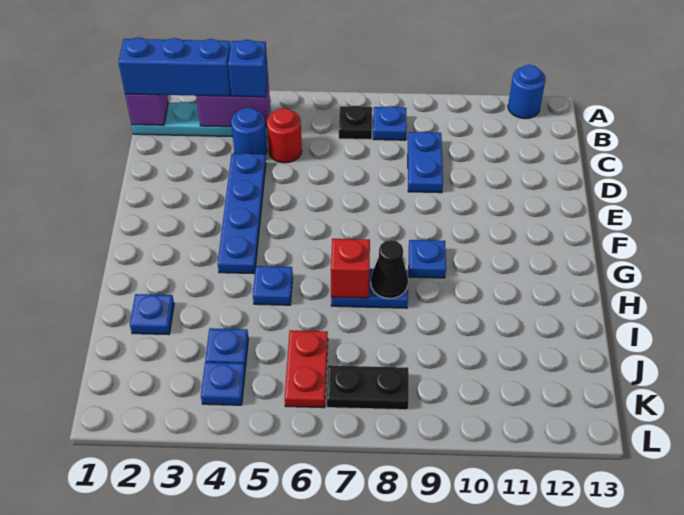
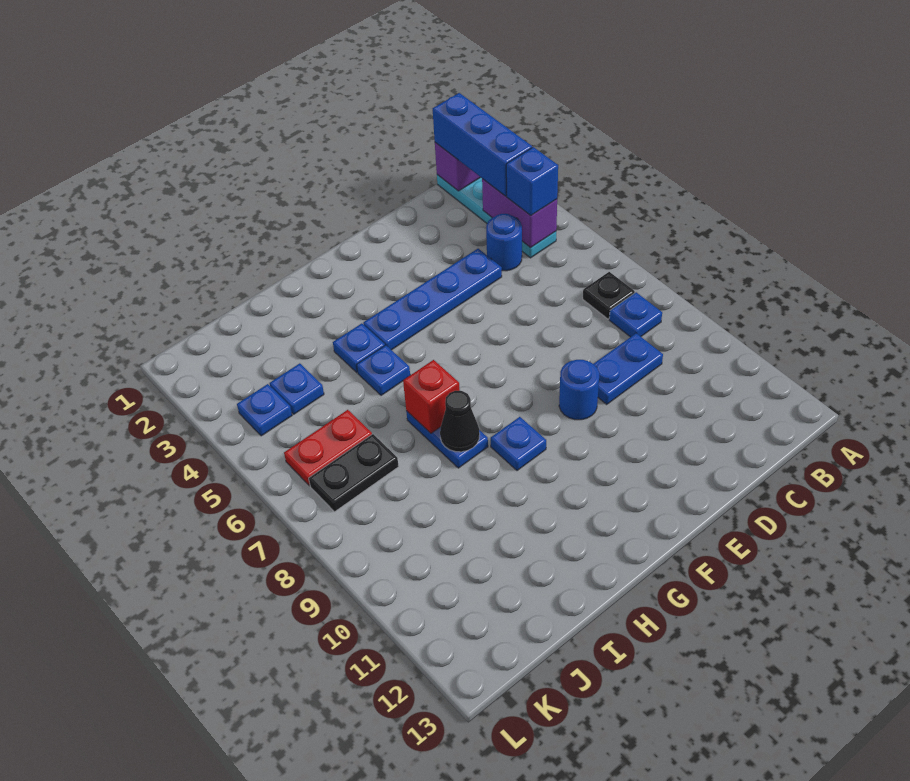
blue round brick A12 level 1 -> blue round brick E9 level 1
red round brick C5 level 1 -> none
blue plate I2 level 1 -> blue plate H4 level 1
black plate K7:K8 level 1 -> black plate J7:K7 level 1

